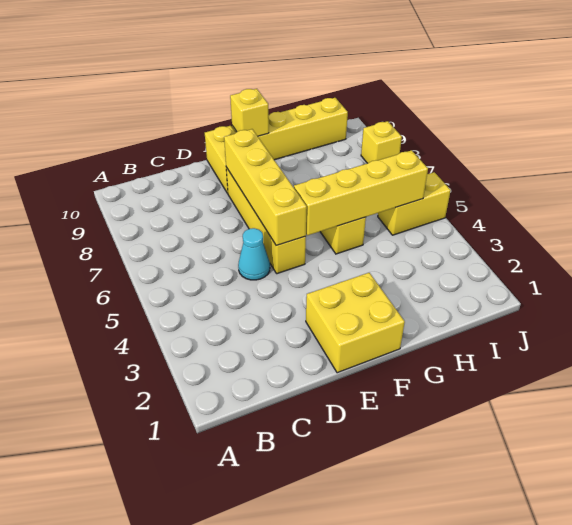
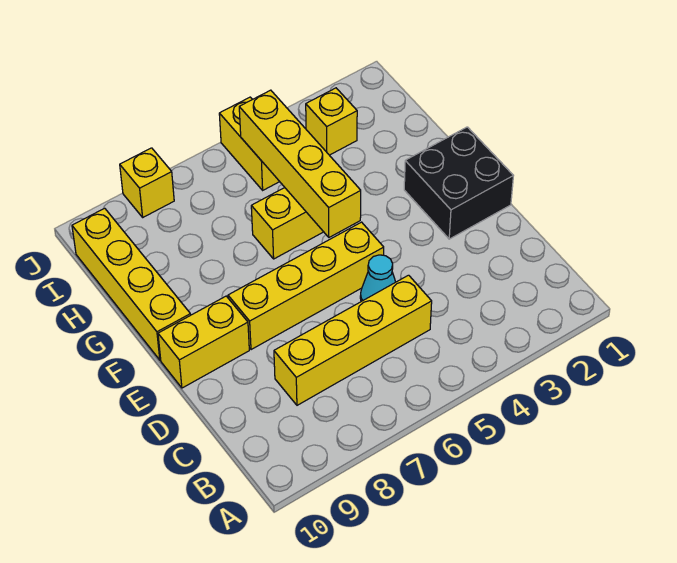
yellow brick E1:F2 level 1 -> black brick E1:F2 level 1
yellow brick E5:E8 level 2 -> yellow brick C5:C8 level 1
yellow brick F10 level 2 -> yellow brick I3 level 1

